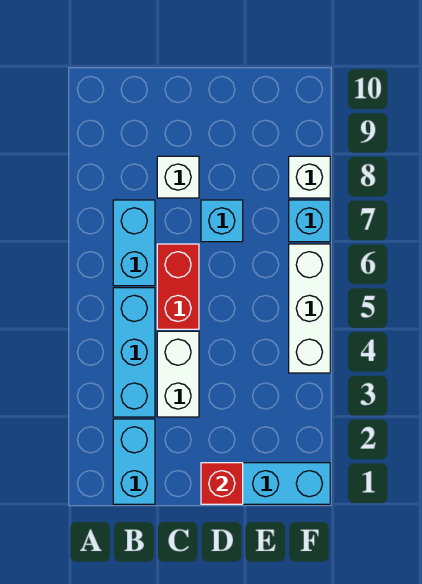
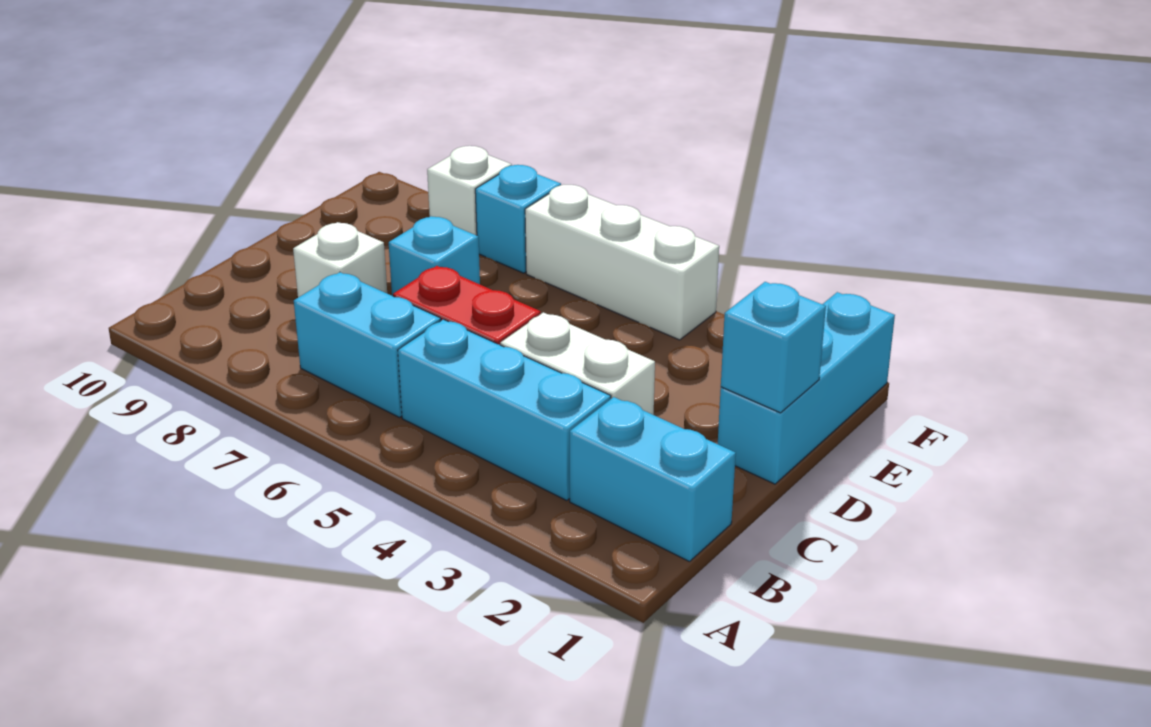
red brick D1 level 2 -> cyan brick D1 level 2

